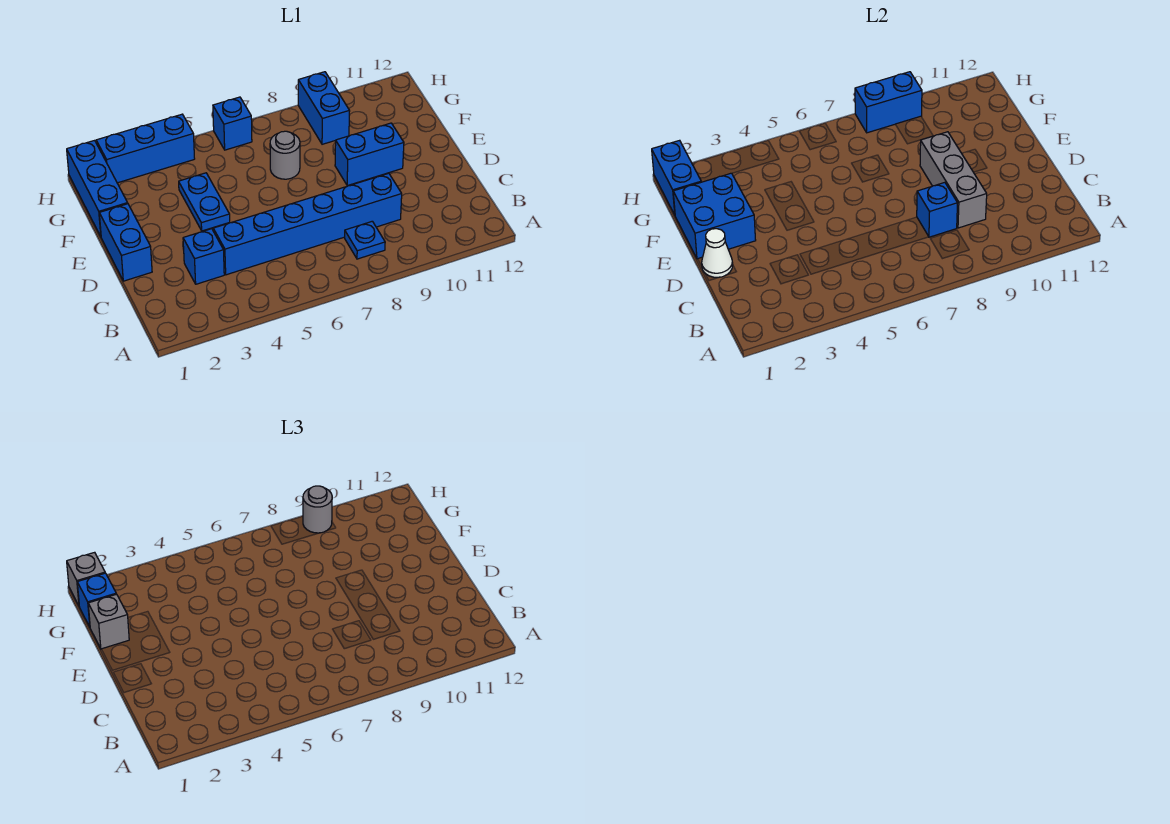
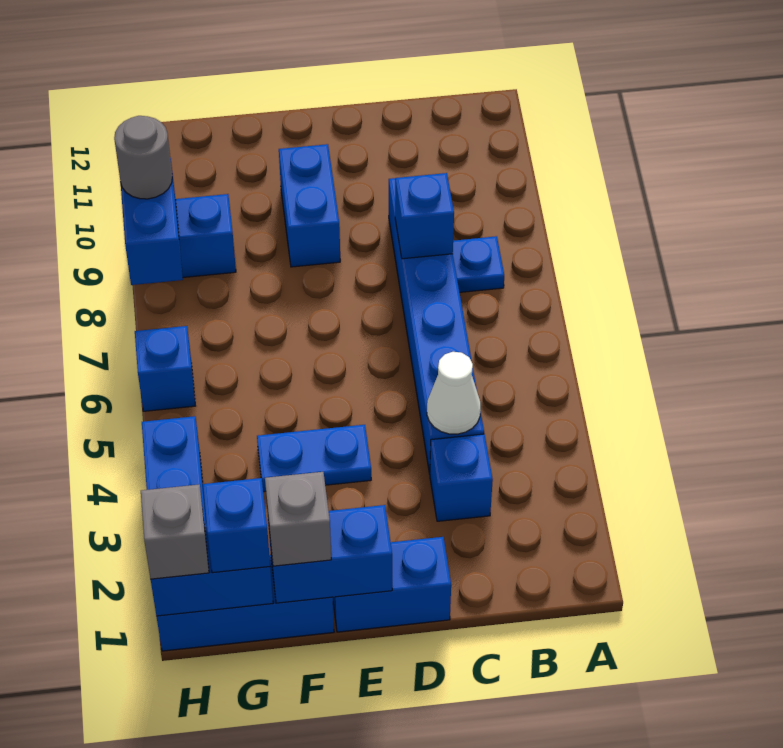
grey brick C9:E9 level 2 -> none
white cone D1 level 2 -> white cone C4 level 2
blue brick E1:F2 level 2 -> blue brick E1:F1 level 2
grey round brick F7 level 1 -> none

